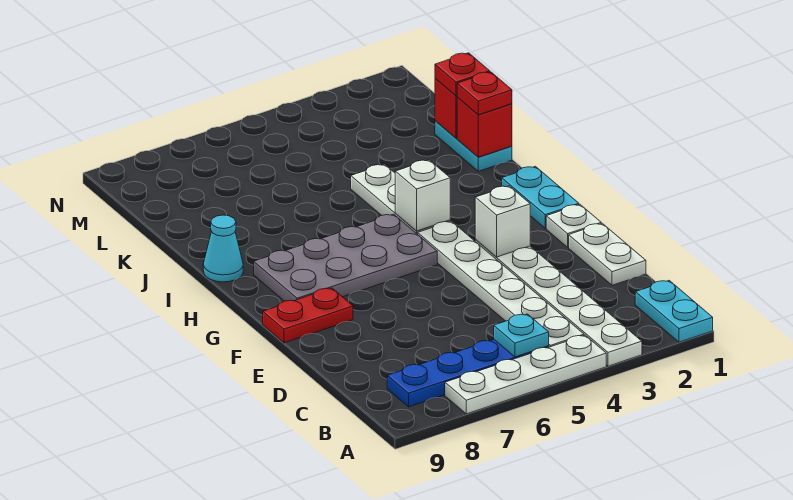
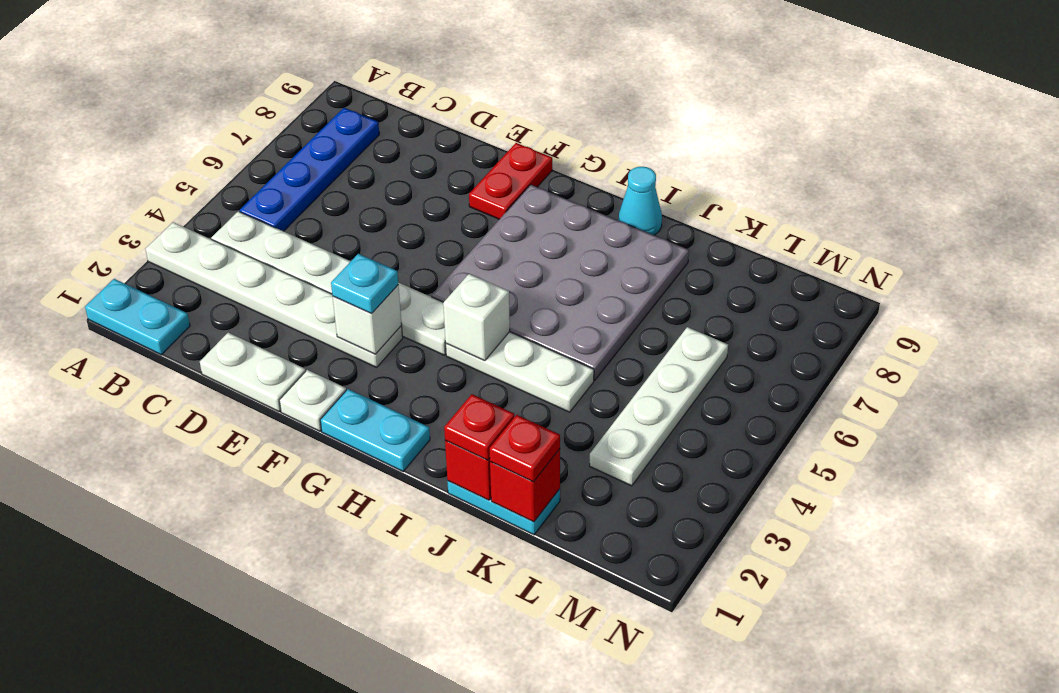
white plate A4:A7 level 1 -> white plate L3:L6 level 1
cyan plate B5 level 2 -> cyan plate F3 level 3
grey plate G5:H8 level 1 -> grey plate G5:J8 level 1

